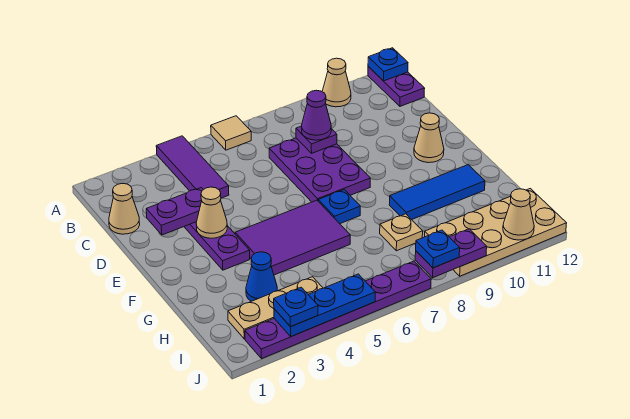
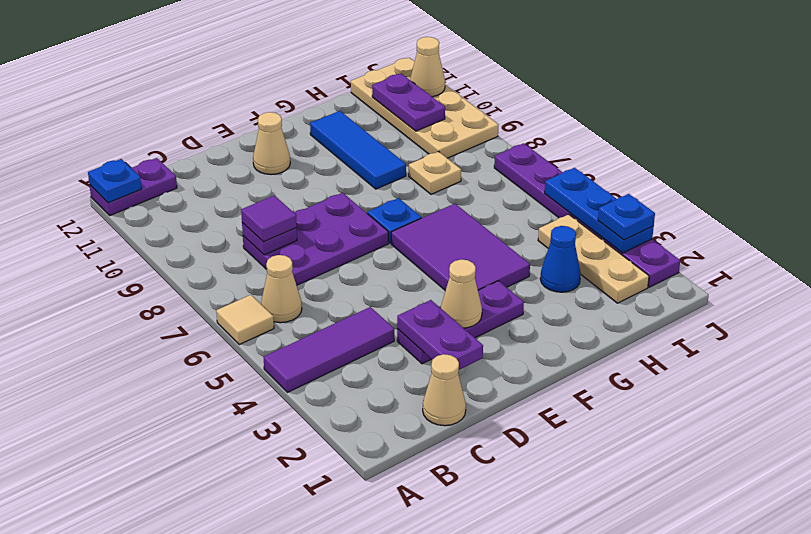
tan cone A10 level 1 -> tan cone B6 level 1
purple cone C8 level 3 -> purple tile C8 level 3
purple plate J8:J9 level 2 -> purple plate I10:I11 level 2
blue plate J8 level 3 -> none

